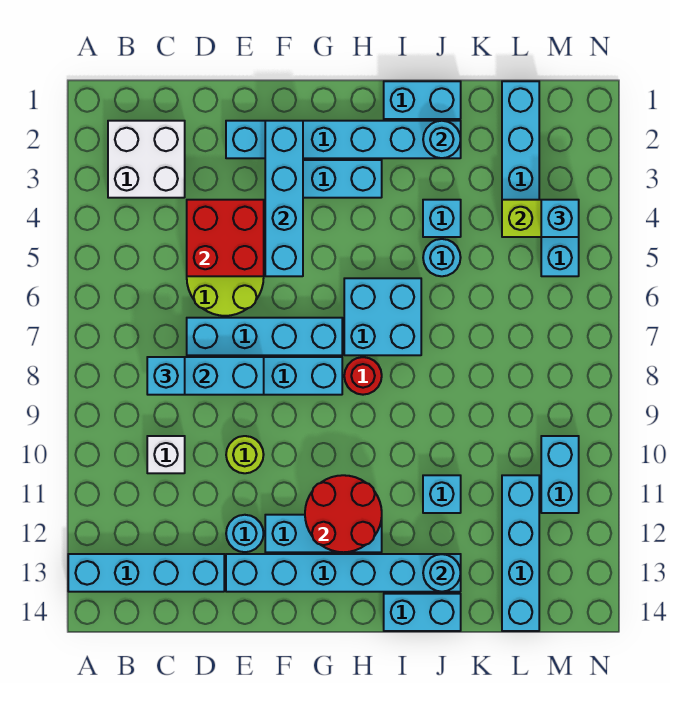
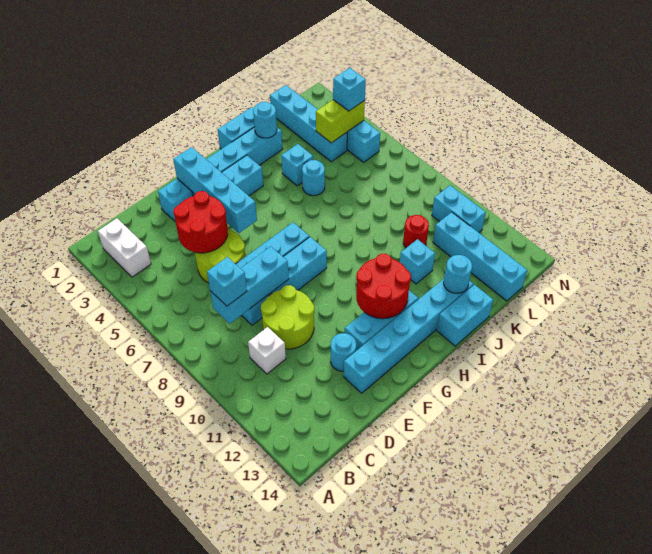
cyan brick A13:D13 level 1 -> none
white brick B2:C3 level 1 -> white brick B2:B3 level 1
red brick D4:E5 level 2 -> red round brick D4:E5 level 2
lime round brick E10 level 1 -> lime round brick D9:E10 level 1
cyan brick H6:I7 level 1 -> none
red round brick H8 level 1 -> red round brick K10 level 1

